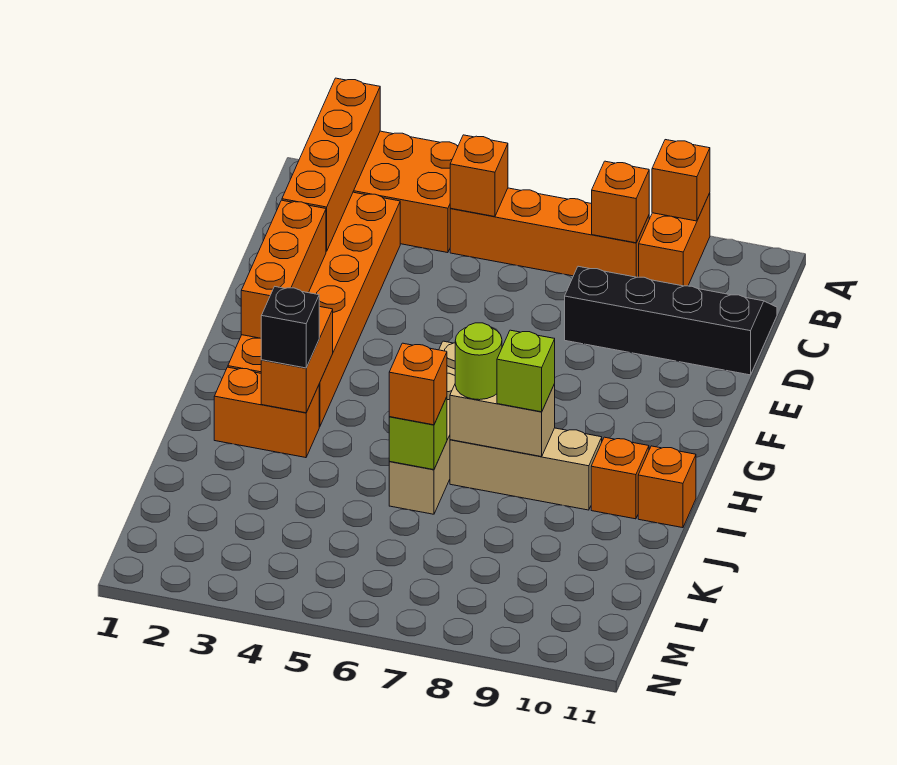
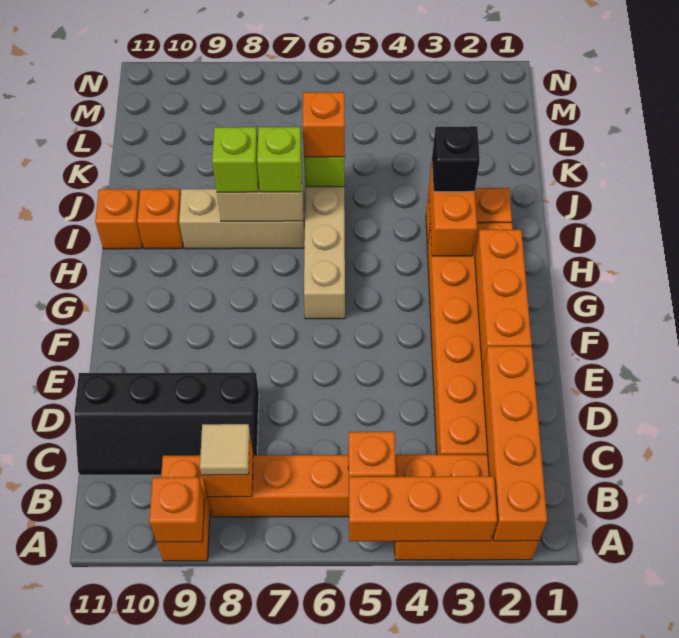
none -> orange brick A3:A5 level 2
none -> tan tile B8 level 3
lime round brick I7 level 3 -> lime brick I7 level 3

